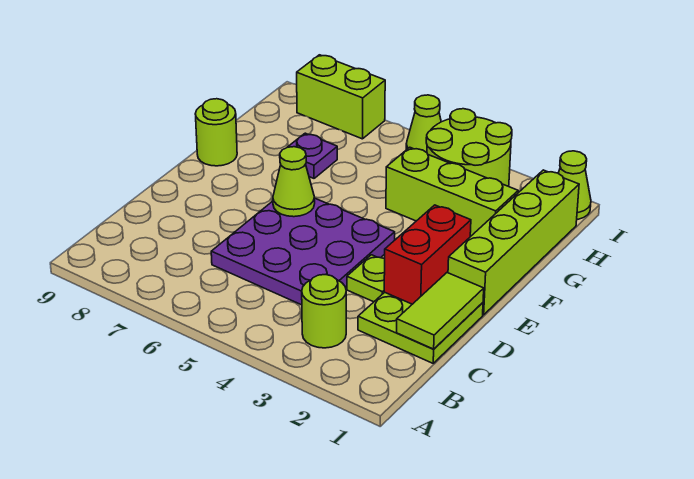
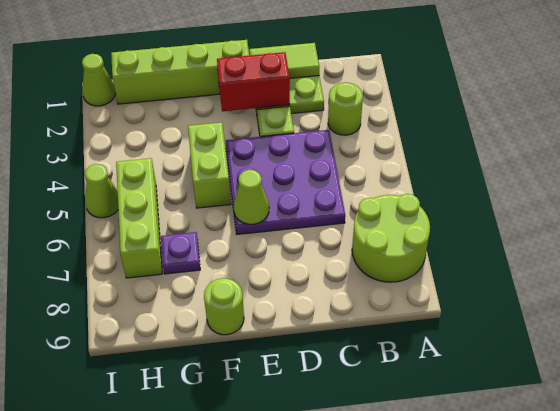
lime brick G2:G4 level 1 -> lime brick H5:H7 level 1
lime round brick H3:I4 level 1 -> lime round brick A7:B8 level 1
lime brick I7:I8 level 1 -> lime brick F4:F5 level 1

